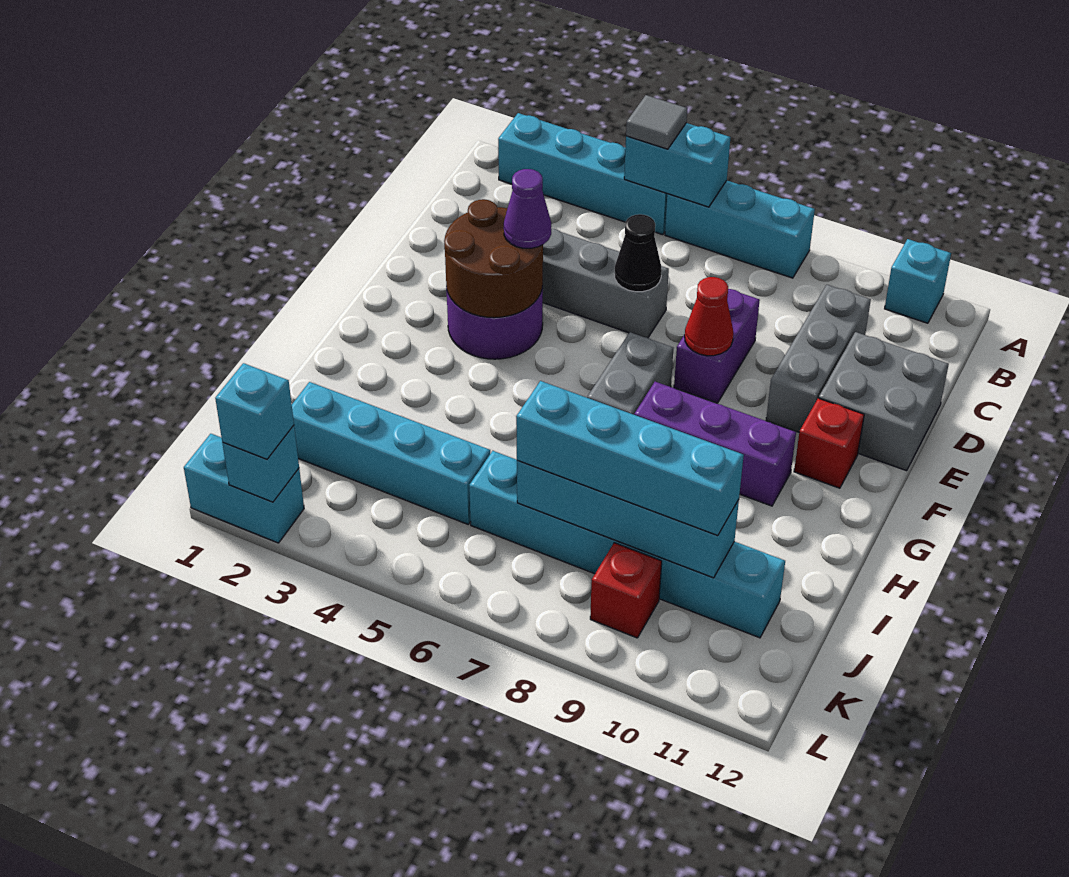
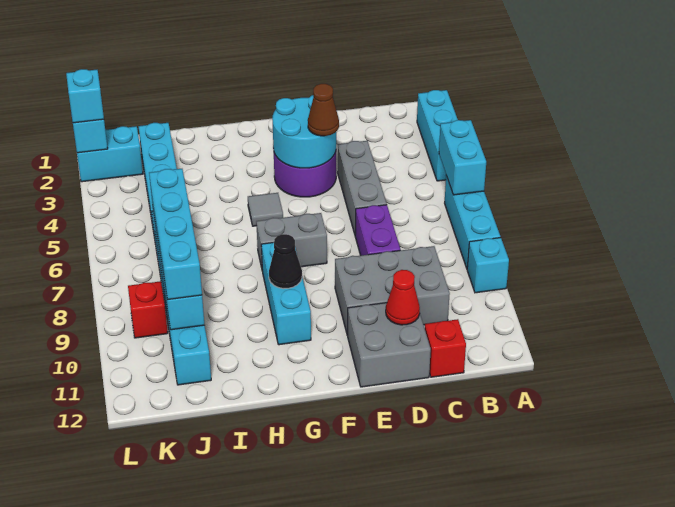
cyan brick A2:A5 level 1 -> cyan brick A2:A4 level 1
grey tile A5 level 3 -> grey tile G5 level 1
cyan brick A11 level 1 -> cyan brick A9 level 1
grey brick C10:E10 level 1 -> grey brick C9:E10 level 1
black cone D6 level 2 -> black cone G9 level 2
purple brick D8:E8 level 1 -> purple brick D7:D8 level 1
brown round brick E3:F4 level 2 -> cyan round brick E3:F4 level 2
purple cone E4 level 3 -> brown cone E4 level 3
red cone E8 level 2 -> red cone D11 level 2
red brick F11 level 1 -> red brick C12 level 1
purple brick G8:G10 level 1 -> cyan brick G8:G10 level 1
cyan brick L1:L2 level 1 -> cyan brick K2:L2 level 1

